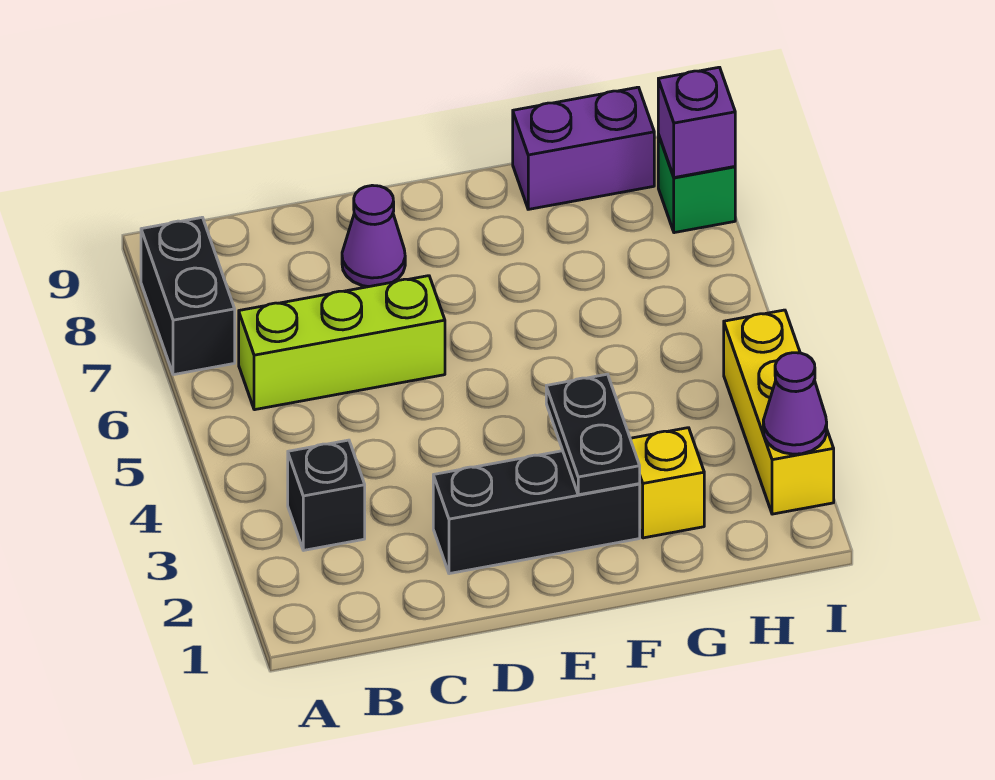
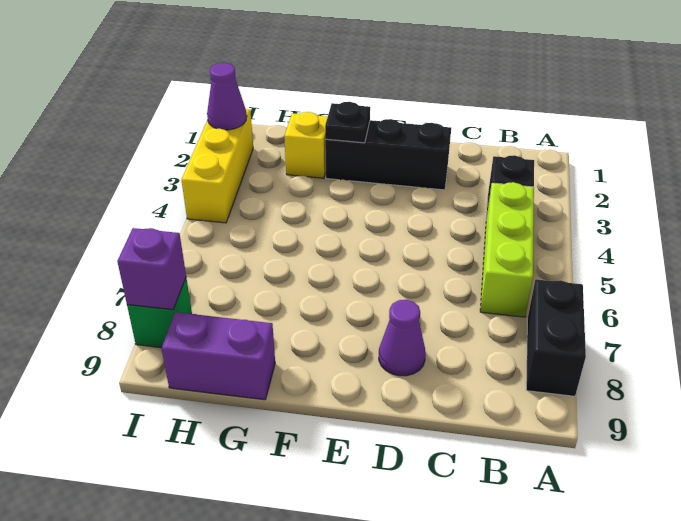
lime brick B6:D6 level 1 -> lime brick B4:B6 level 1
black plate F2:F3 level 2 -> black plate F2 level 2

